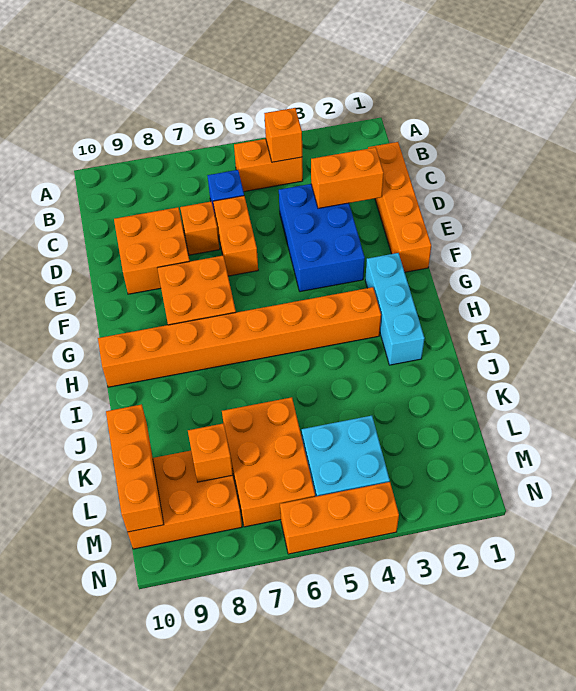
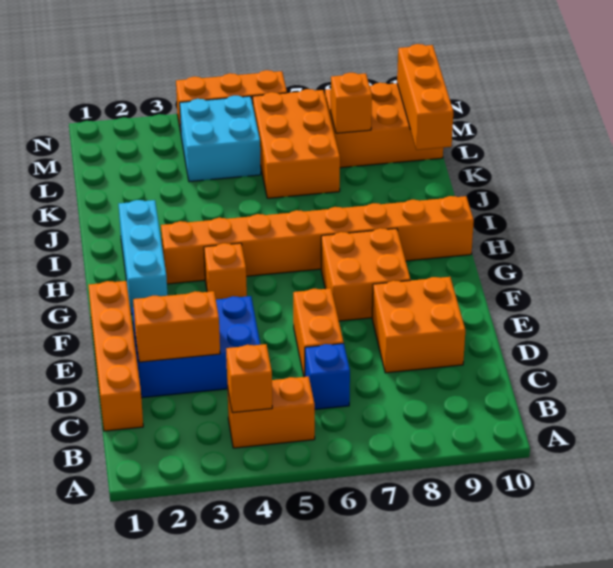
blue brick D3:F4 level 1 -> blue brick D2:E4 level 1
orange brick D7 level 1 -> orange brick G4 level 1

